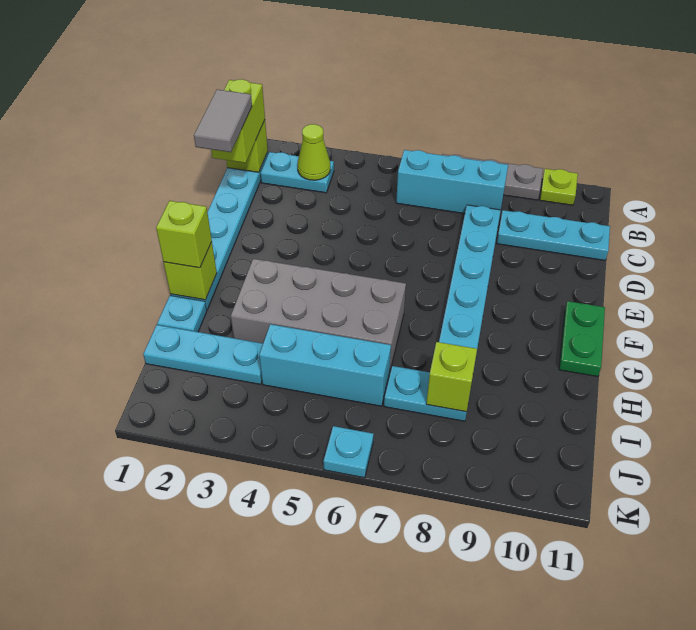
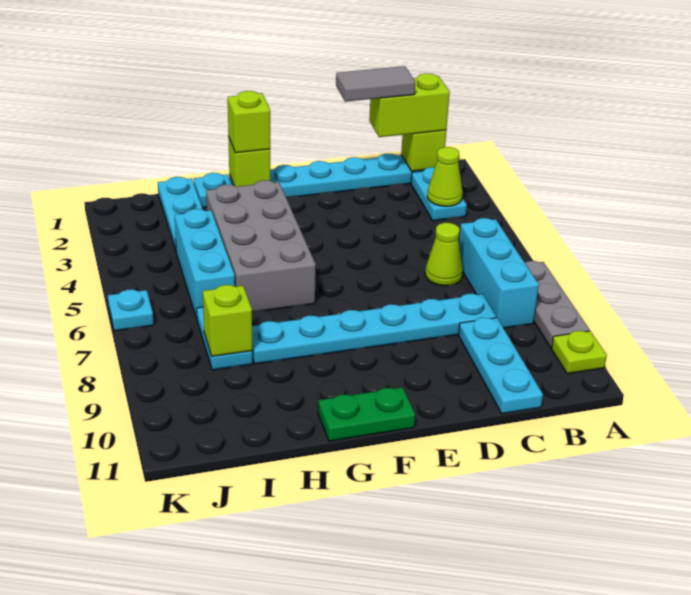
none -> lime cone C6 level 1

